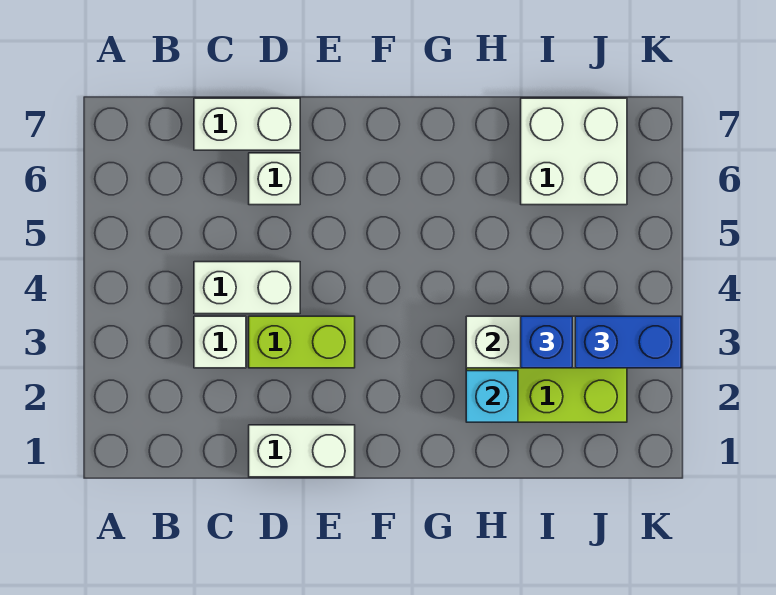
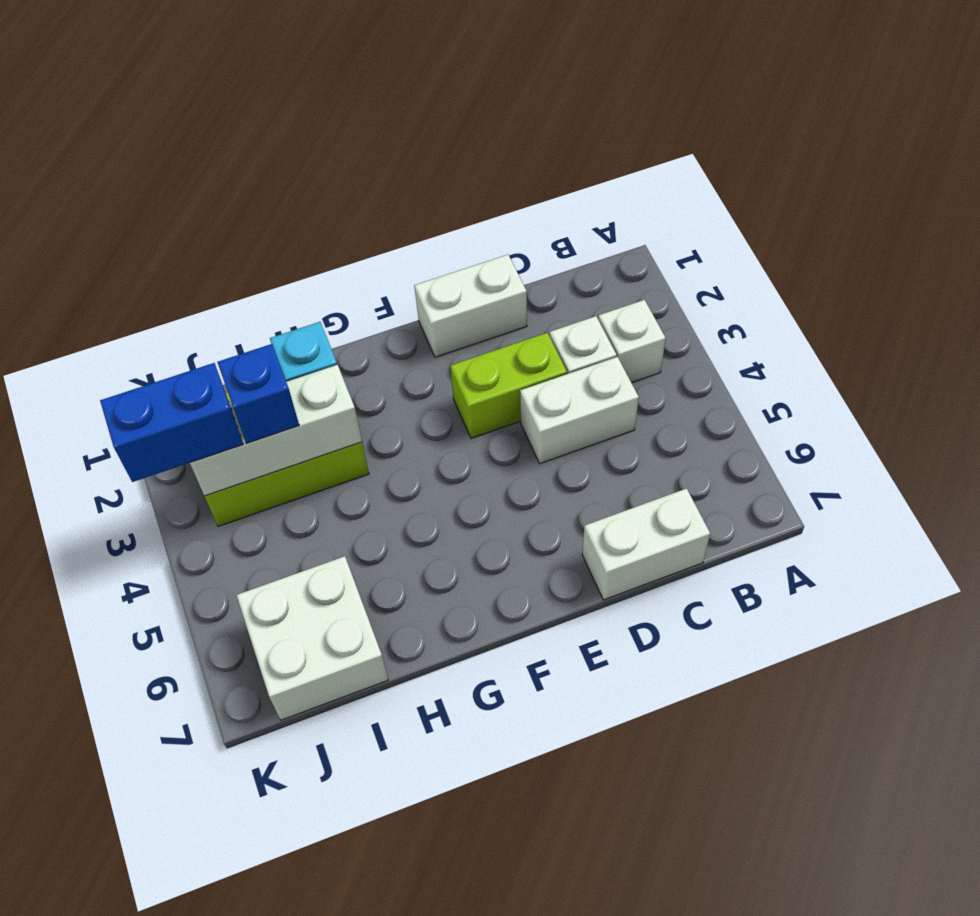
white brick D6 level 1 -> white brick B3 level 1

